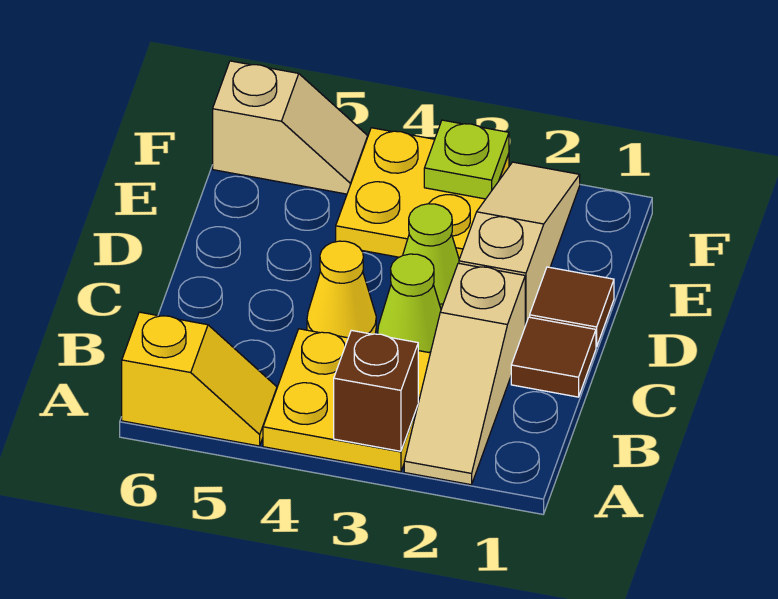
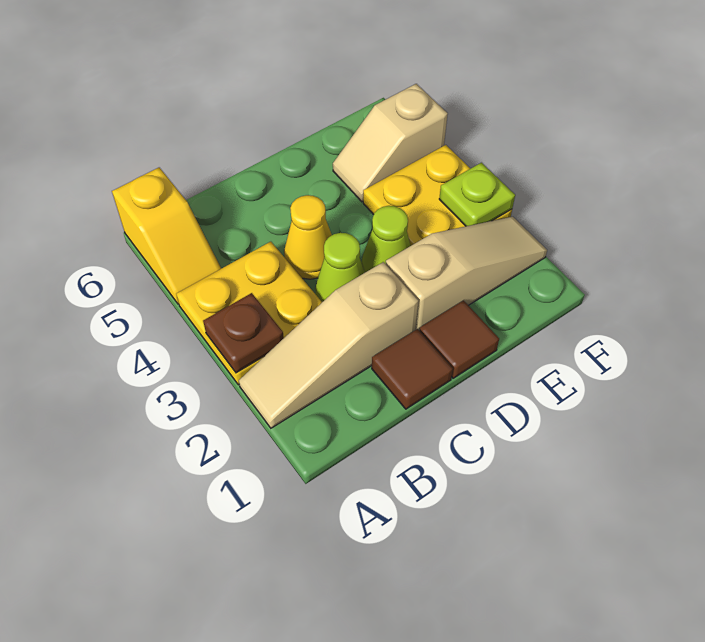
brown brick A3 level 2 -> brown plate A3 level 2
tan slope F5:F6 level 1 top 6 -> tan slope E5:F5 level 1 top F

